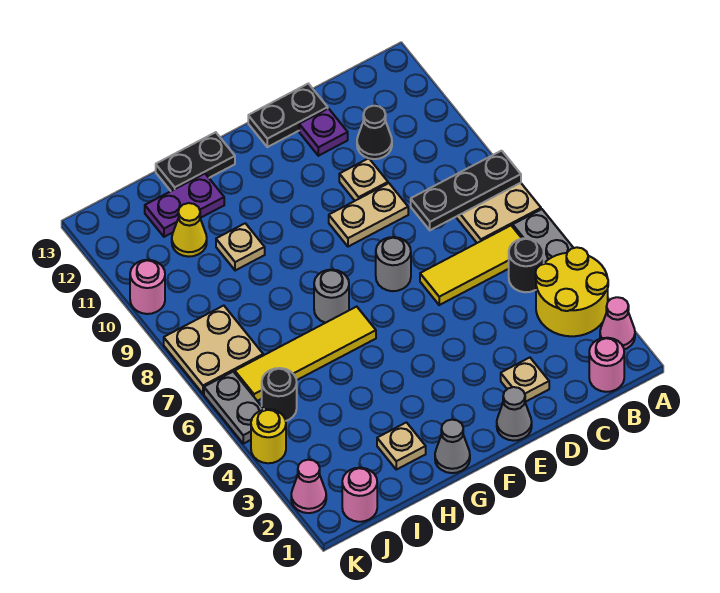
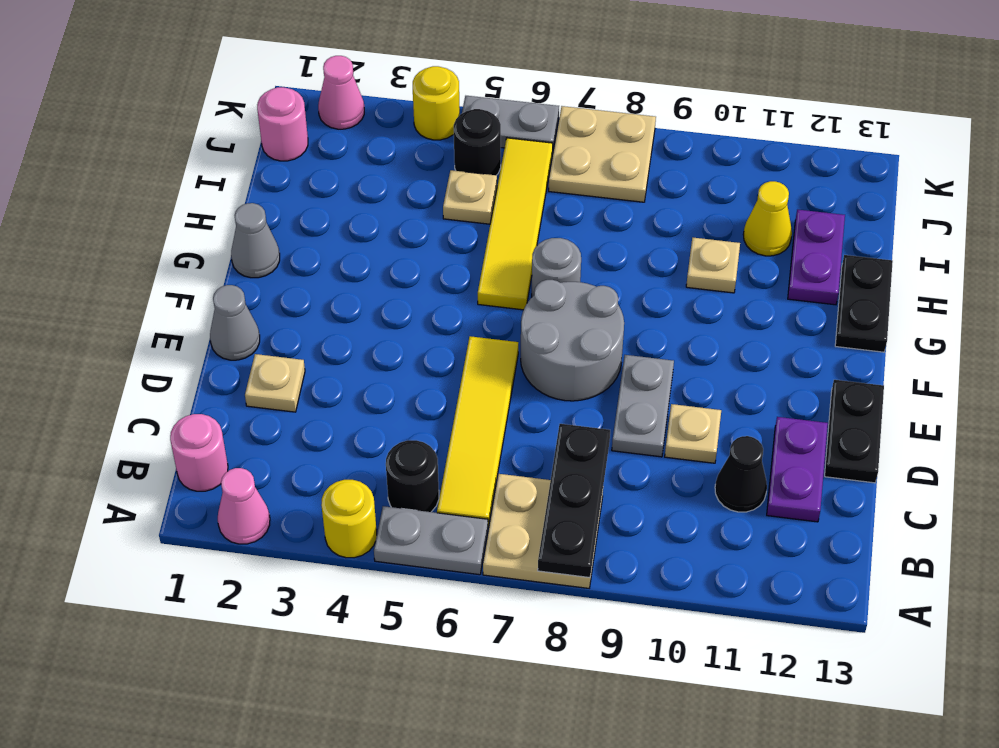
yellow round brick A3:B4 level 1 -> yellow round brick A4 level 1
yellow tile B6:D6 level 1 -> yellow tile B6:E6 level 1
tan plate D9:E9 level 1 -> grey plate D9:E9 level 1
purple plate D12 level 1 -> purple plate C12:D12 level 1
grey round brick E7 level 1 -> grey round brick E7:F8 level 1
tan plate H2 level 1 -> tan plate I5 level 1
pink round brick K10 level 1 -> none

